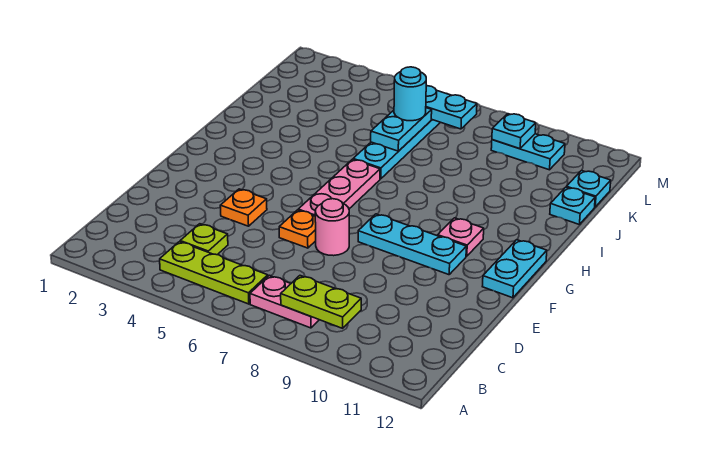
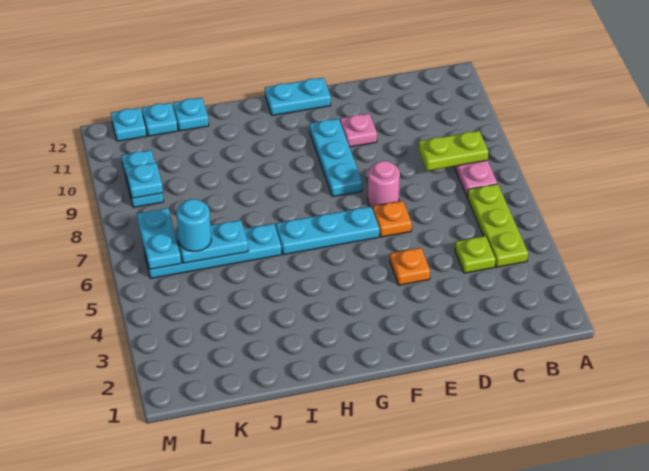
lime plate B8:B9 level 2 -> lime plate B8:C8 level 2
pink plate F6:H6 level 1 -> cyan plate F6:H6 level 1
pink plate G10 level 1 -> pink plate E10 level 1
none -> cyan plate L12 level 1

